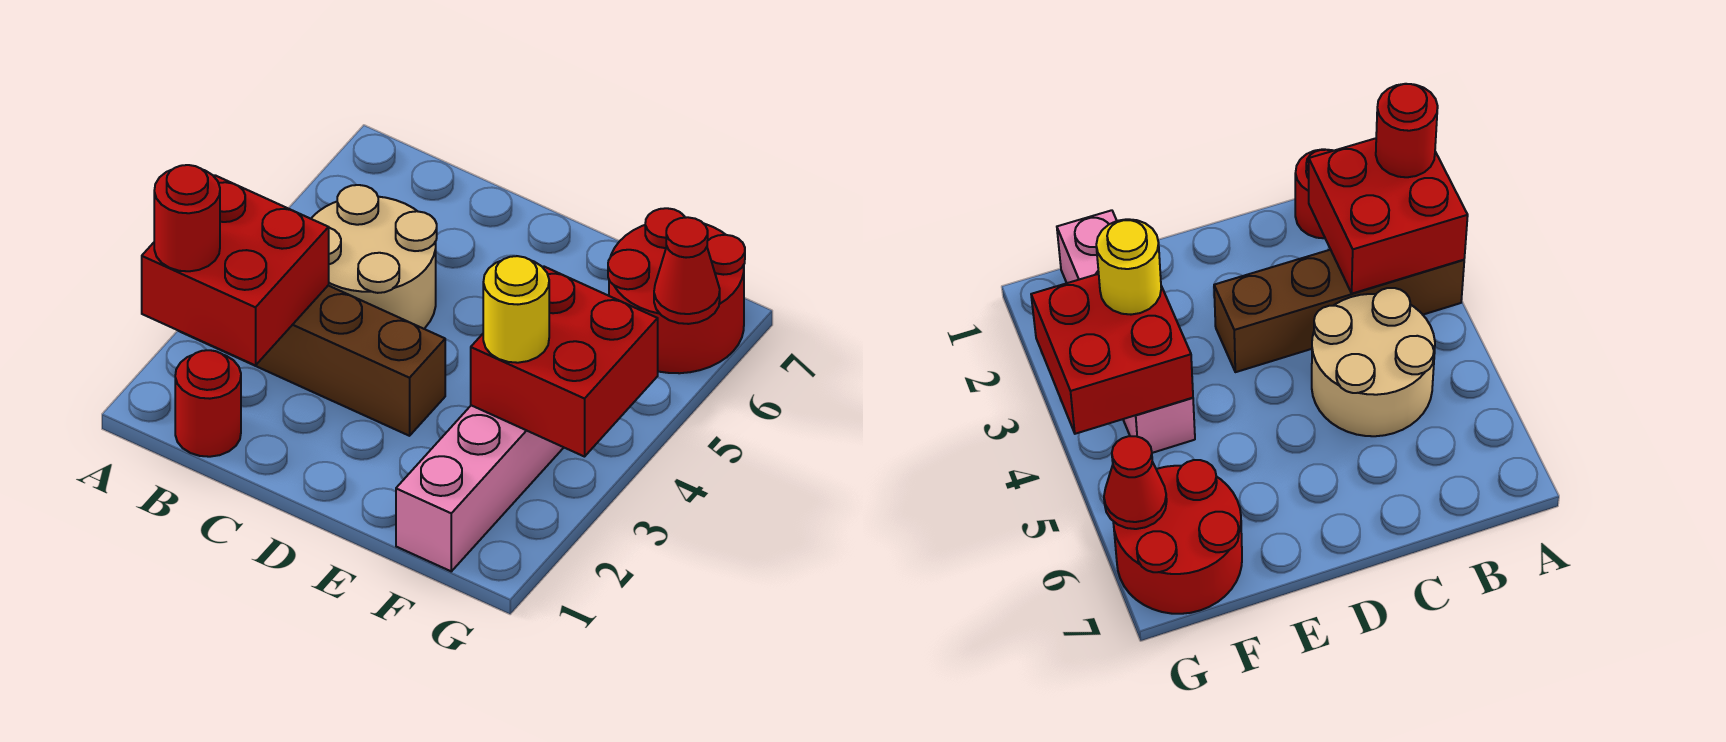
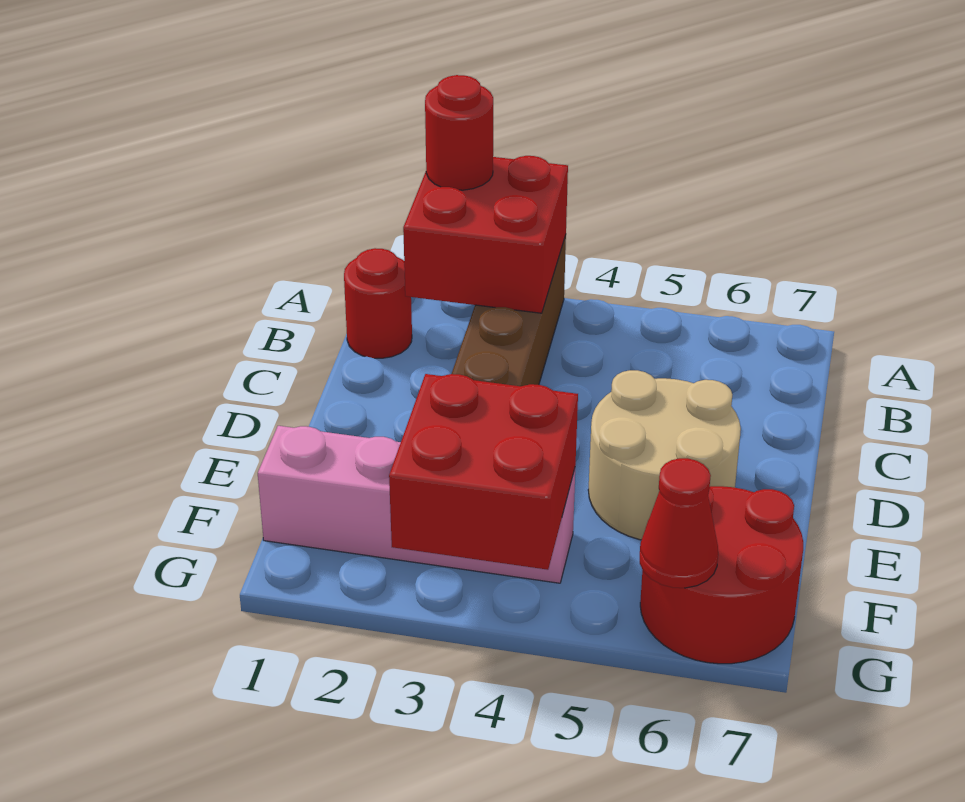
tan round brick B4:C5 level 1 -> tan round brick D5:E6 level 1
yellow round brick F3 level 3 -> none

